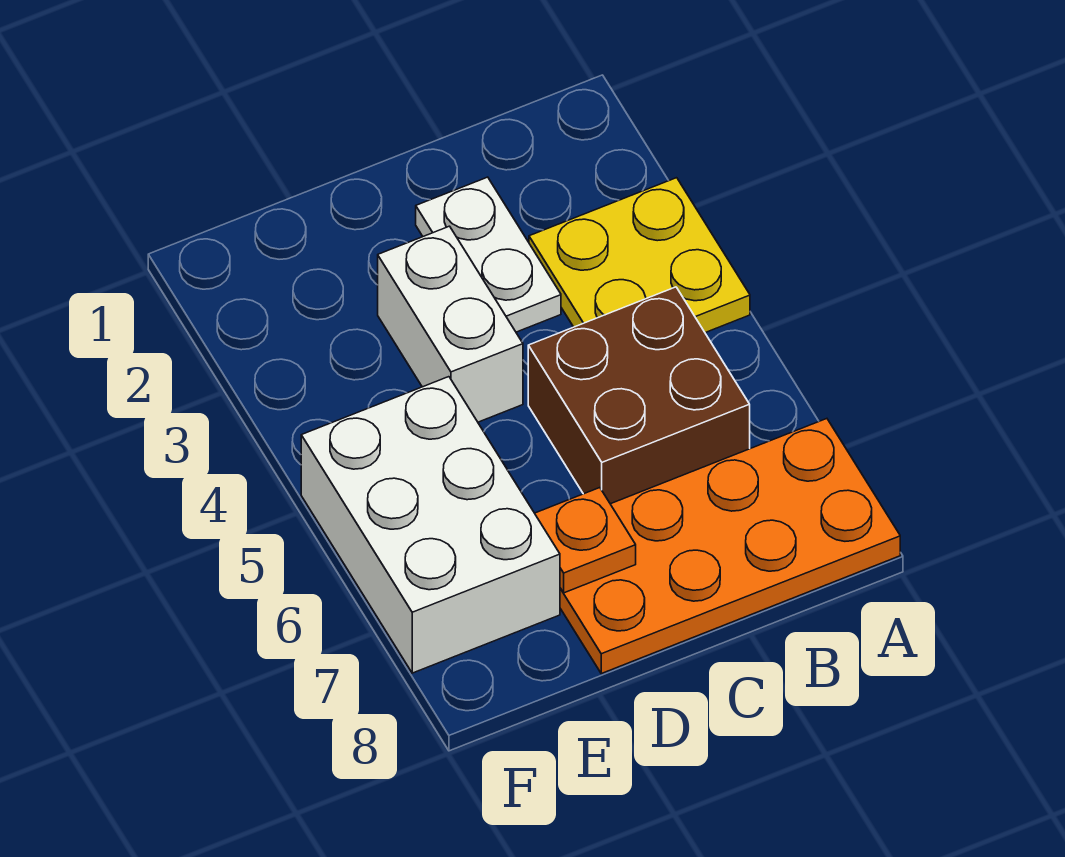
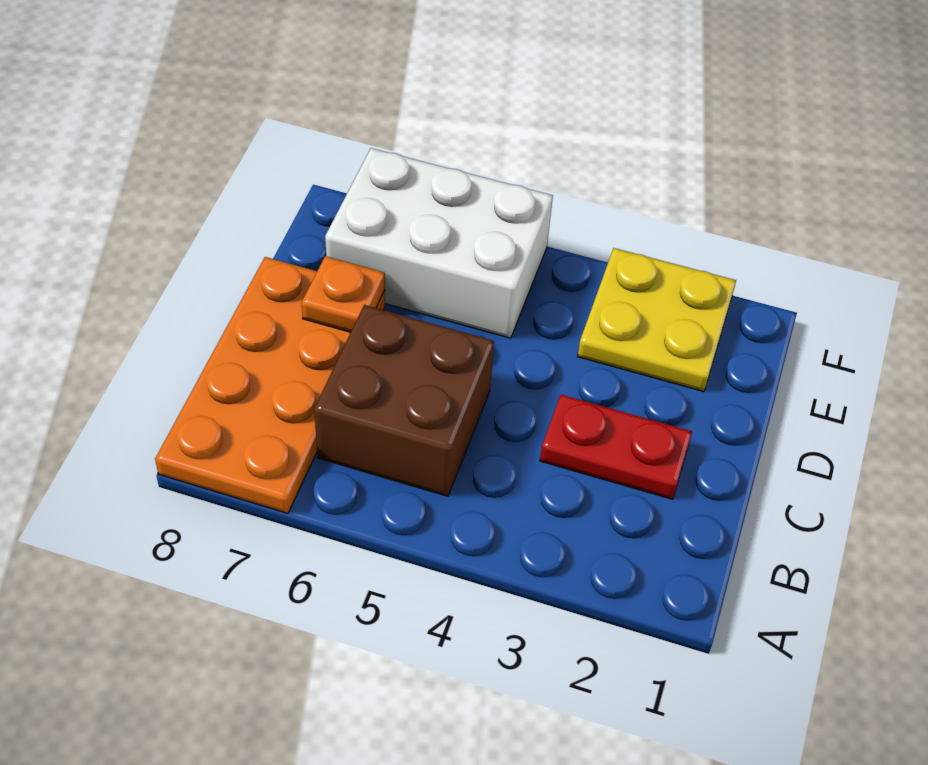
yellow plate A3:B4 level 1 -> yellow plate E2:F3 level 1
white plate C2:C3 level 1 -> red plate C2:C3 level 1
white brick D3:D4 level 1 -> none

